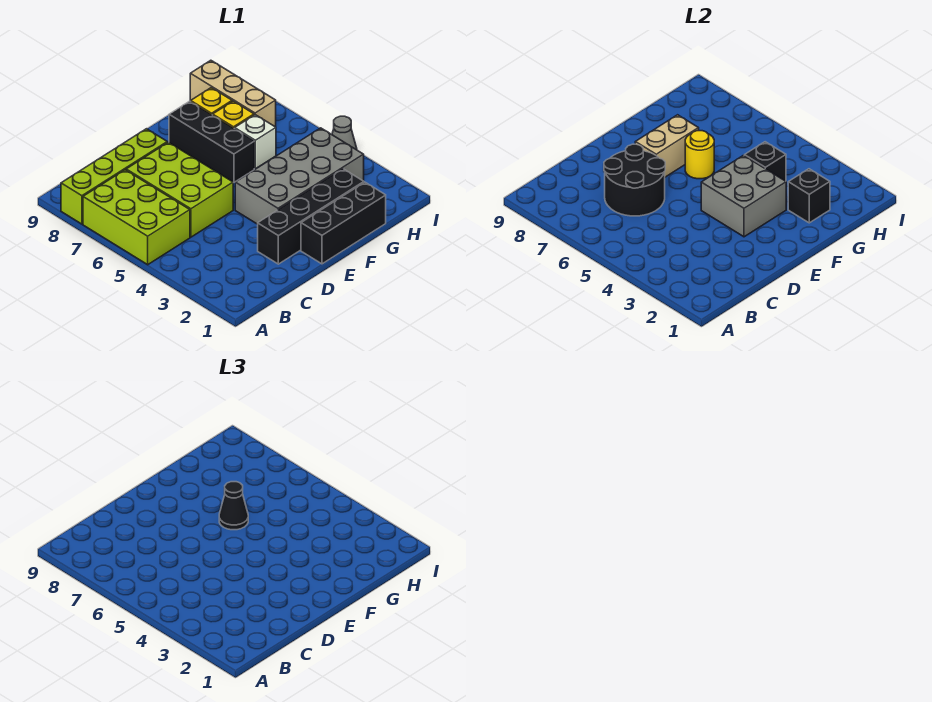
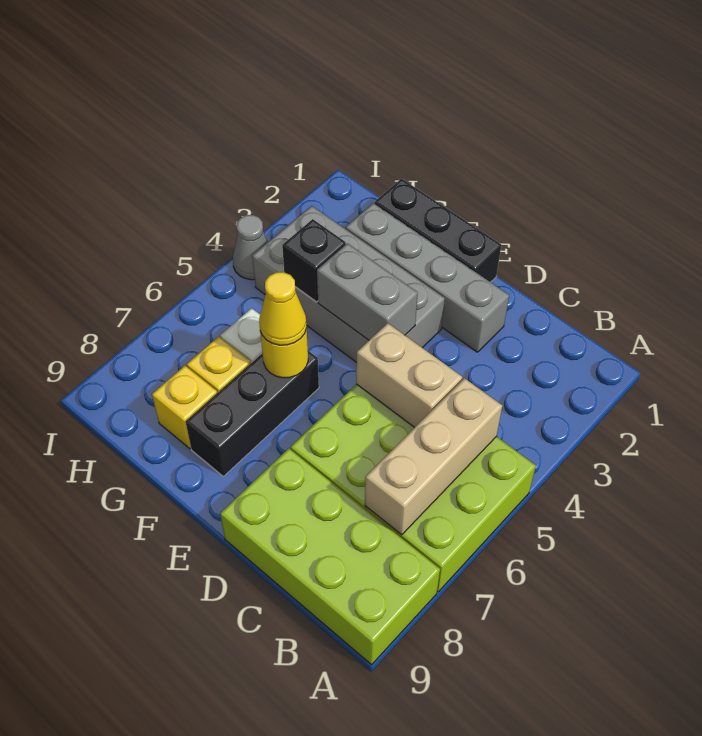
lime brick A8:D8 level 1 -> lime brick A8:D9 level 1
black round brick C6:D7 level 2 -> none
black brick D2:G2 level 1 -> grey brick D2:G2 level 1
grey brick E3:F4 level 2 -> grey brick E4:F4 level 2
tan brick E7:F7 level 2 -> tan brick C5:D5 level 2
black cone F6 level 3 -> yellow cone F6 level 3
black brick G2 level 2 -> none
tan brick H7:H9 level 1 -> tan brick B5:B7 level 2

